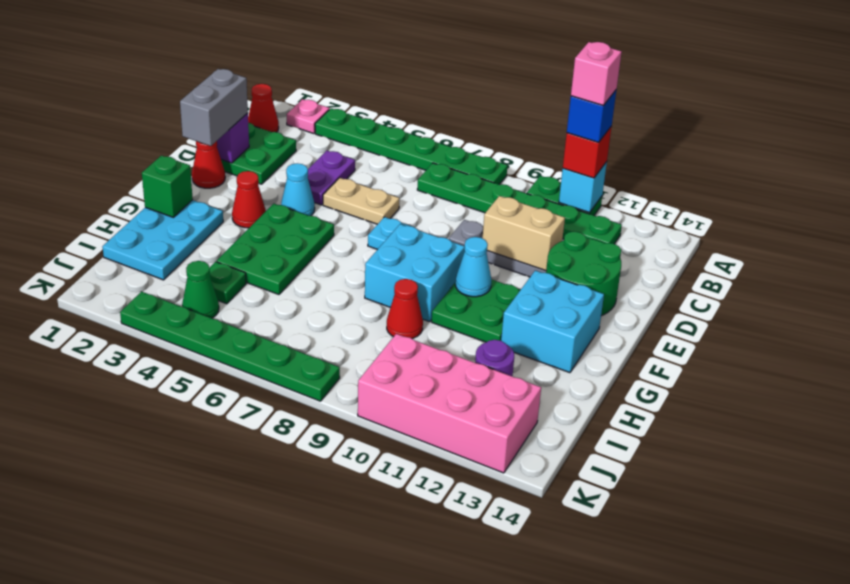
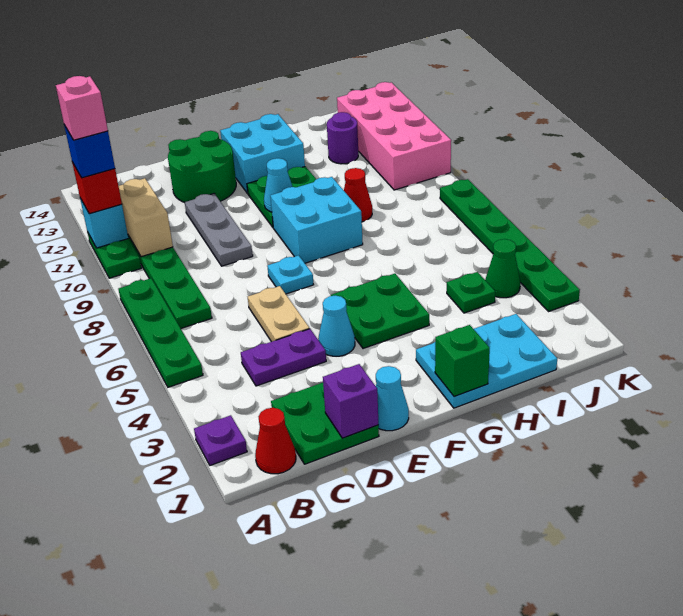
pink plate A2 level 1 -> purple plate A2 level 1
green plate A3:A8 level 1 -> green plate A5:A8 level 1
grey brick D1:E1 level 3 -> none
tan brick D10:D11 level 2 -> tan brick B10:B11 level 2
red cone E1 level 1 -> cyan cone E1 level 1
red cone F3 level 1 -> none
green plate F4:H5 level 1 -> green plate F4:G5 level 1

